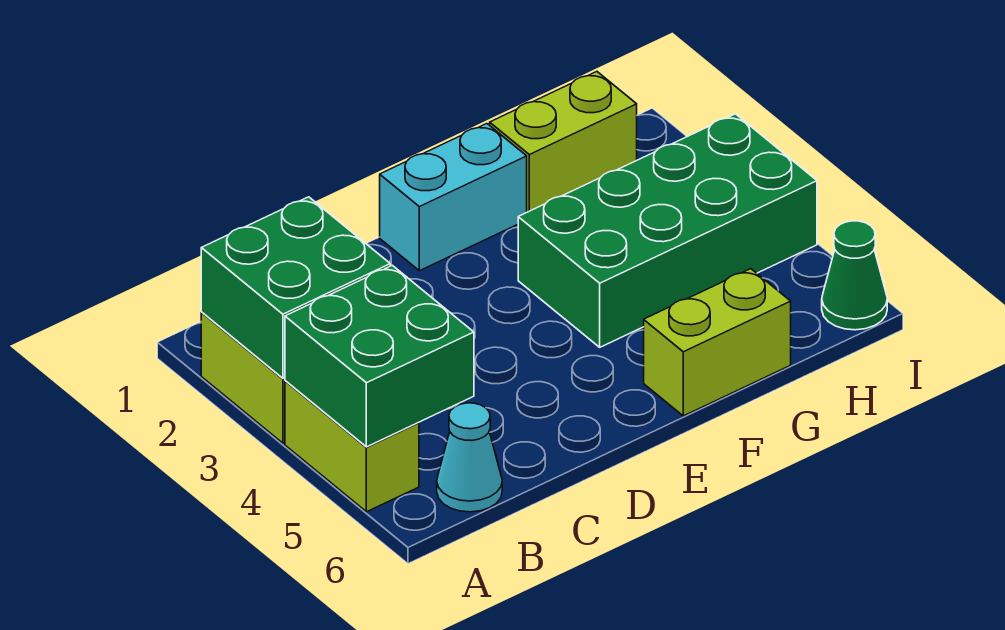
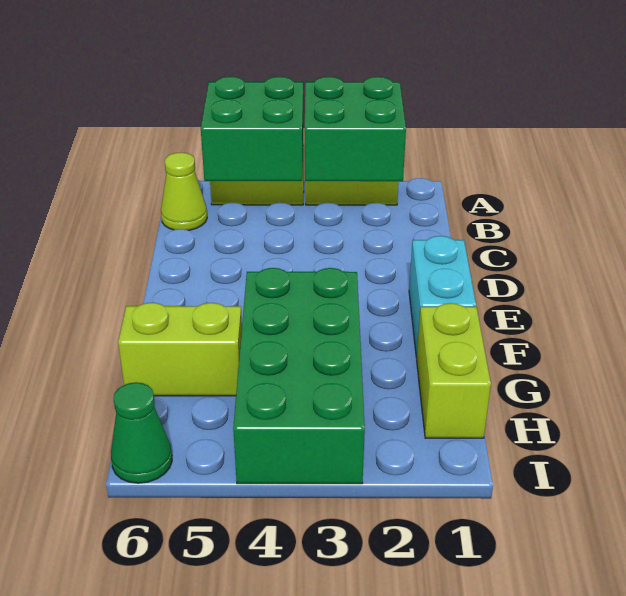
cyan cone B6 level 1 -> lime cone B6 level 1
lime brick F6:G6 level 1 -> lime brick G5:G6 level 1

